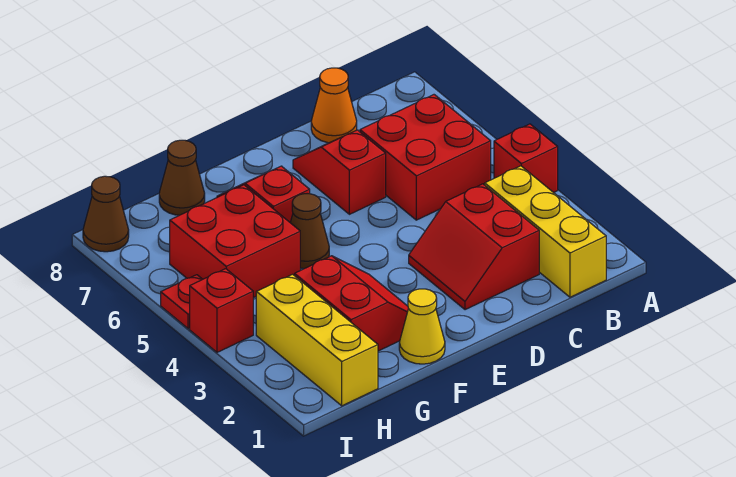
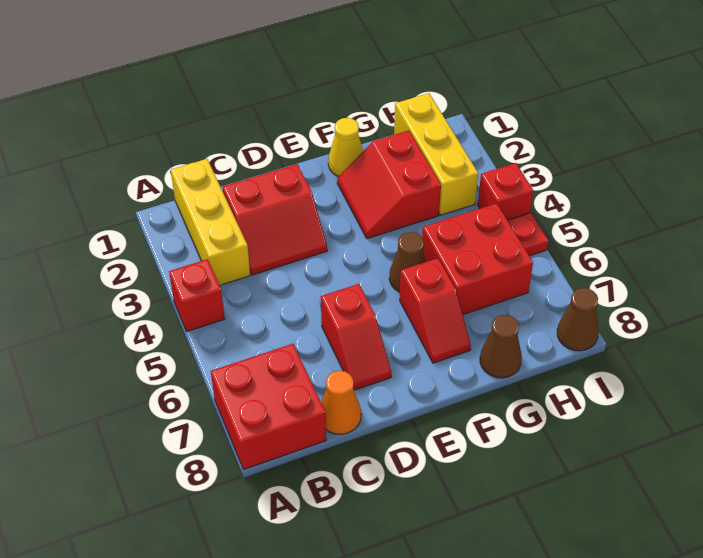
red brick B5:C6 level 1 -> red brick A7:B8 level 1
red slope C2:D3 level 1 top C -> red slope C2:D3 level 1 top 2

